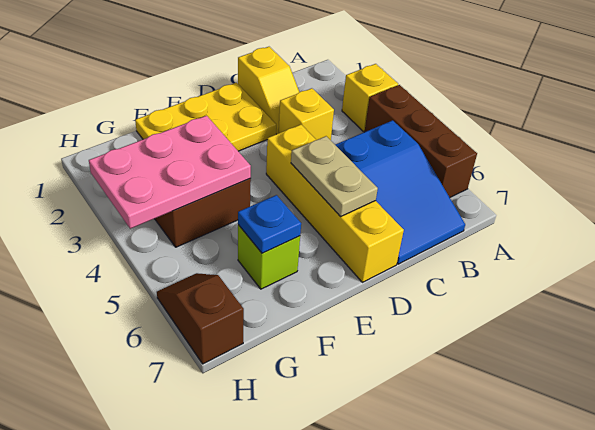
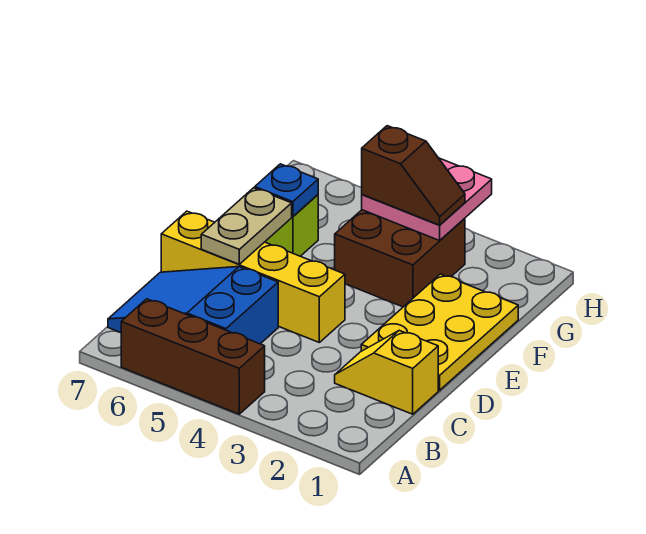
yellow brick A3 level 1 -> none
yellow brick C3 level 1 -> none
tan plate D5:D6 level 2 -> tan plate D6:E6 level 2
pink plate F3:H4 level 2 -> pink plate G3:H4 level 2
brown slope H6:H7 level 1 top 7 -> brown slope G3:G4 level 3 top 4

